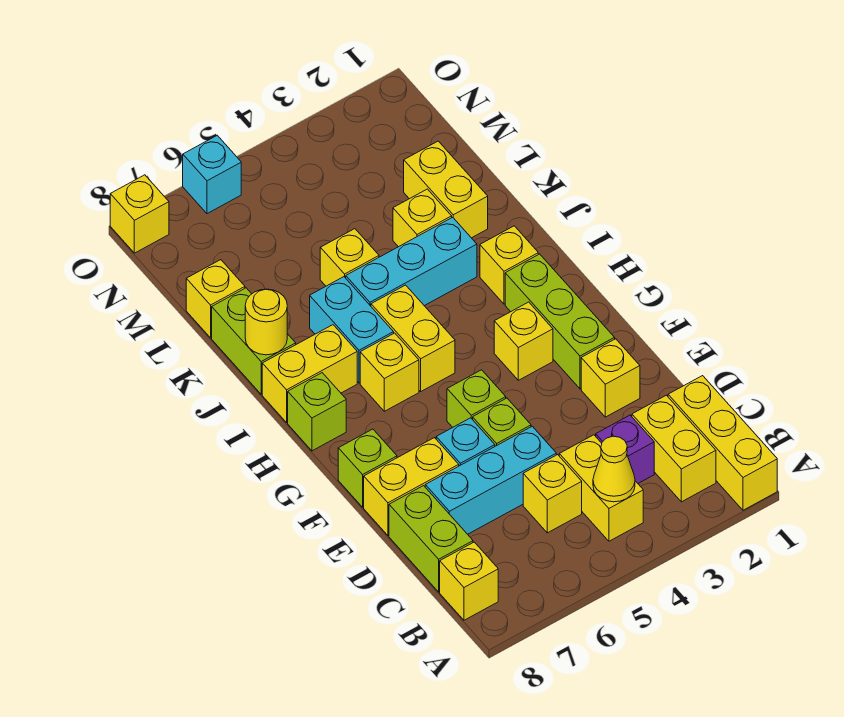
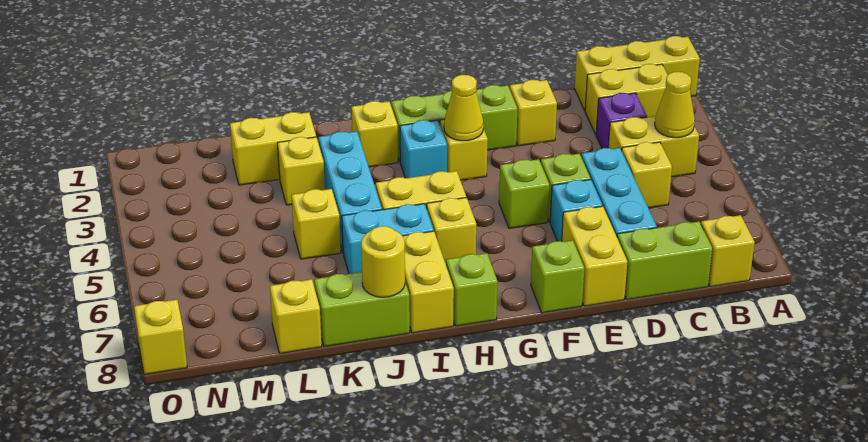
none -> yellow cone G3 level 2
cyan brick O6 level 1 -> cyan brick H3 level 1

